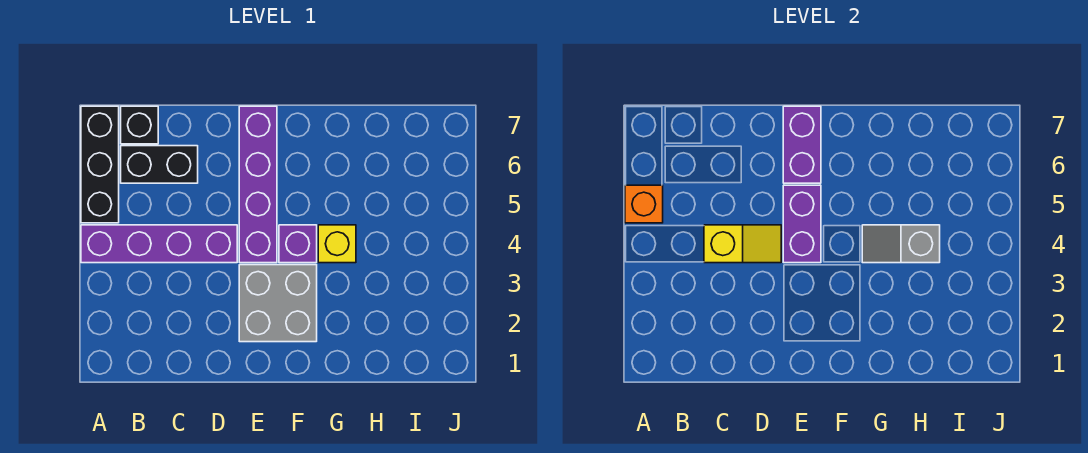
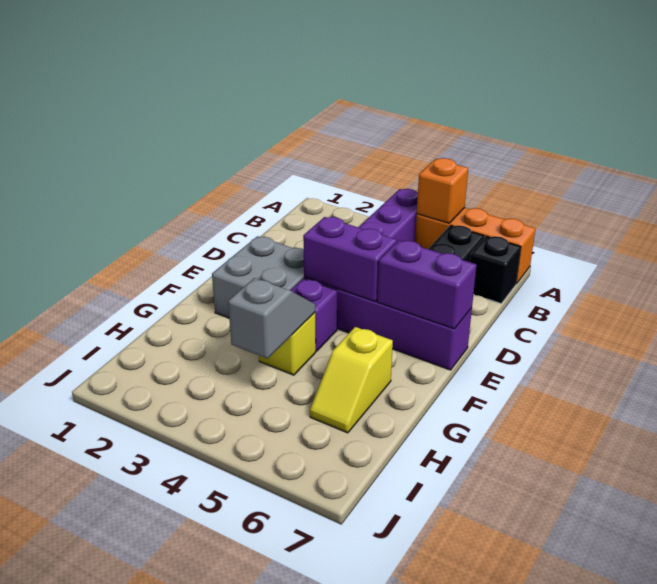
black brick A5:A7 level 1 -> orange brick A5:A7 level 1
yellow slope C4:D4 level 2 top C -> yellow slope G6:H6 level 1 top G

